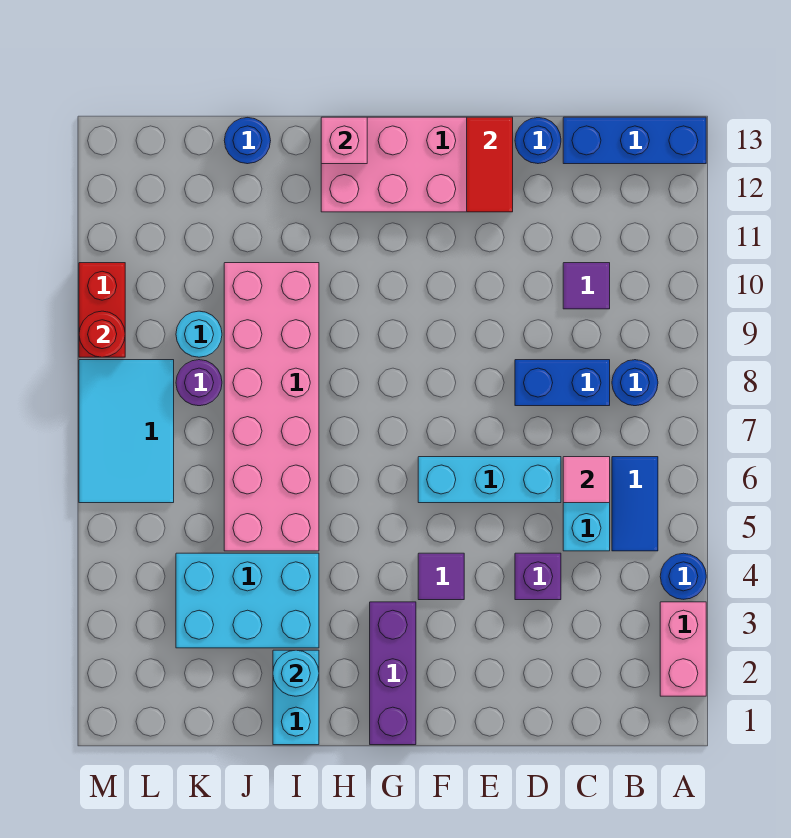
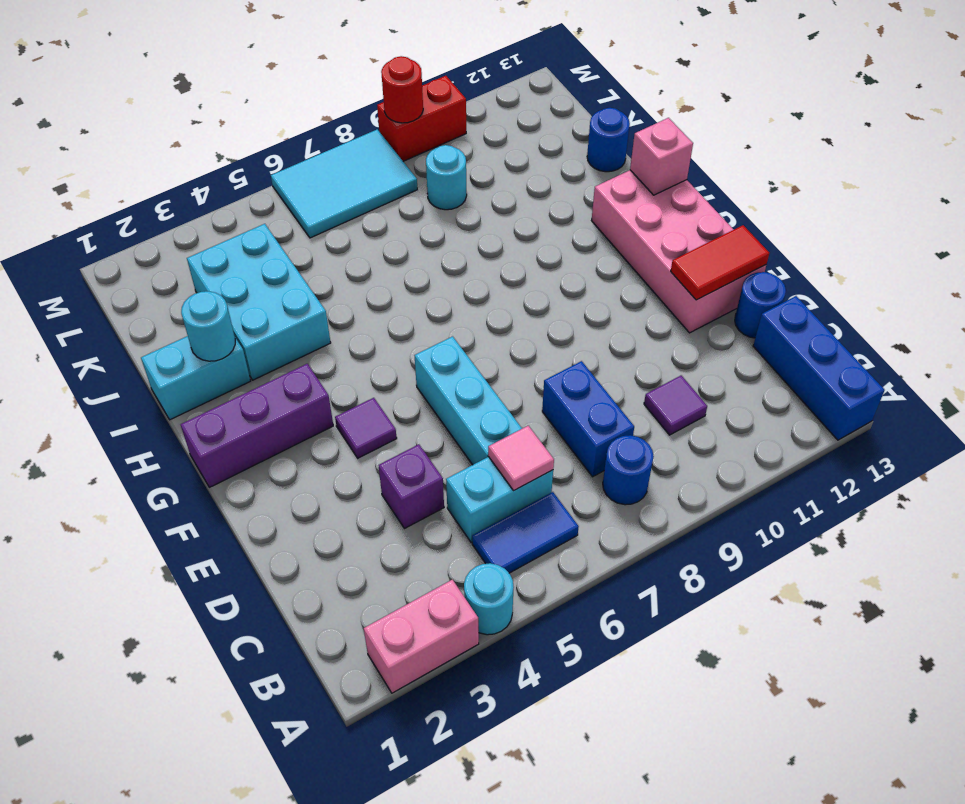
blue round brick A4 level 1 -> cyan round brick A4 level 1
pink brick I5:J10 level 1 -> none
purple round brick K8 level 1 -> none

